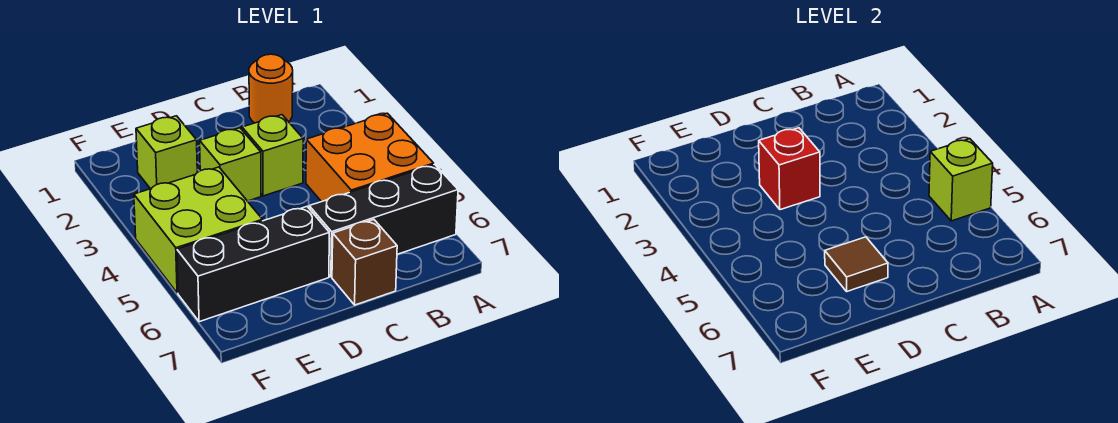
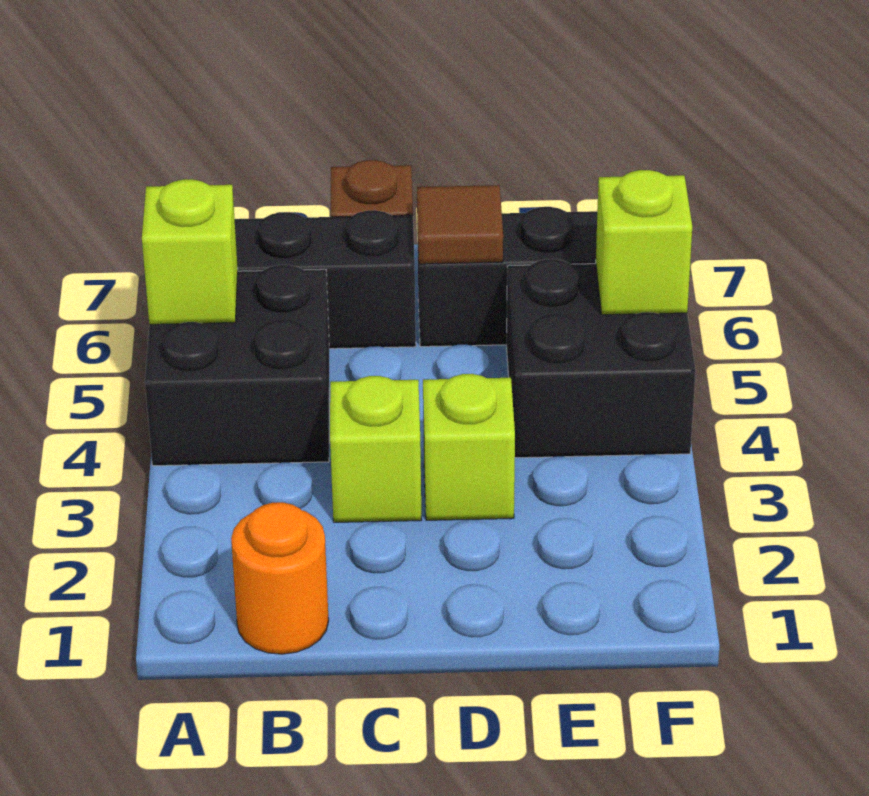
orange brick A4:B5 level 1 -> black brick A4:B5 level 1
red brick D3 level 2 -> none
lime brick E2 level 1 -> lime brick F5 level 2
lime brick E4:F5 level 1 -> black brick E4:F5 level 1

